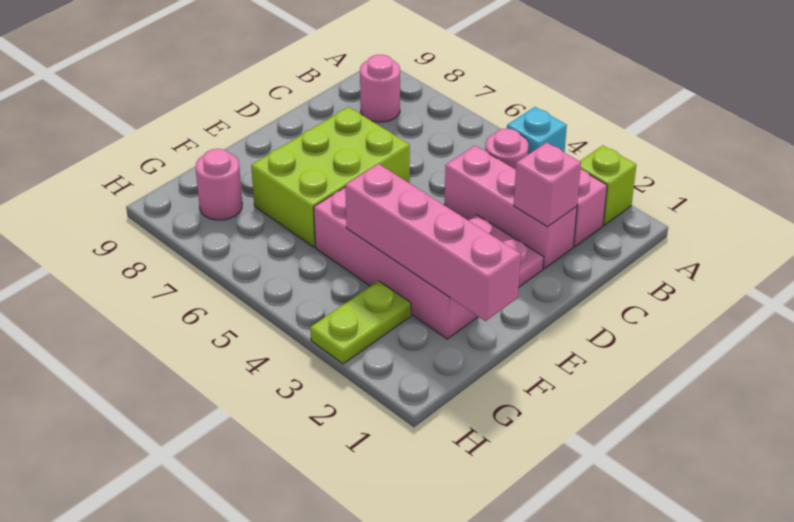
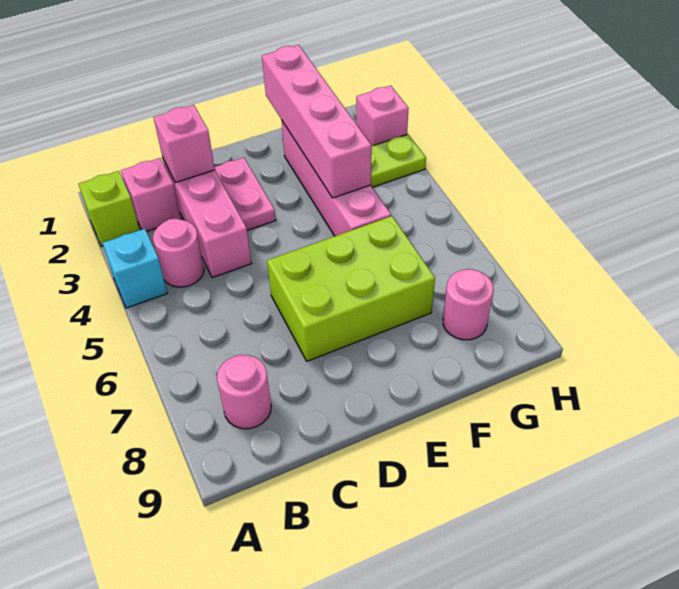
none -> pink brick H2 level 1

